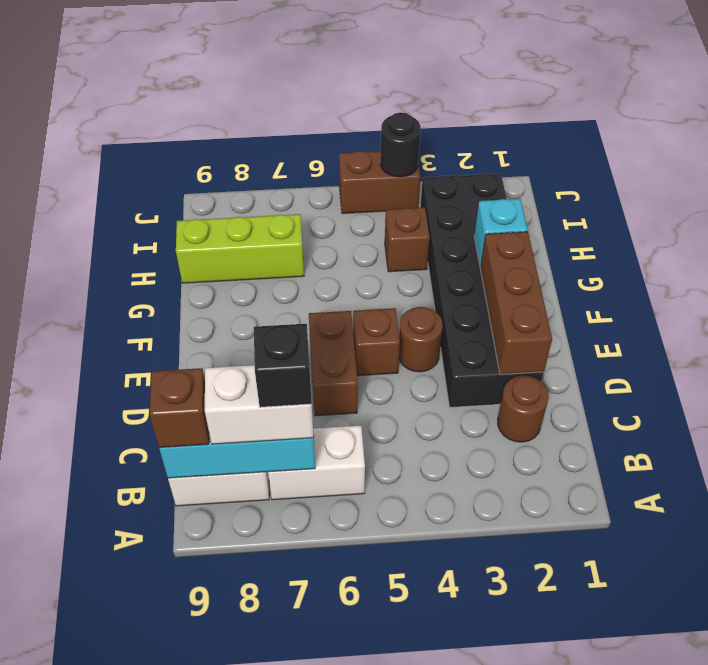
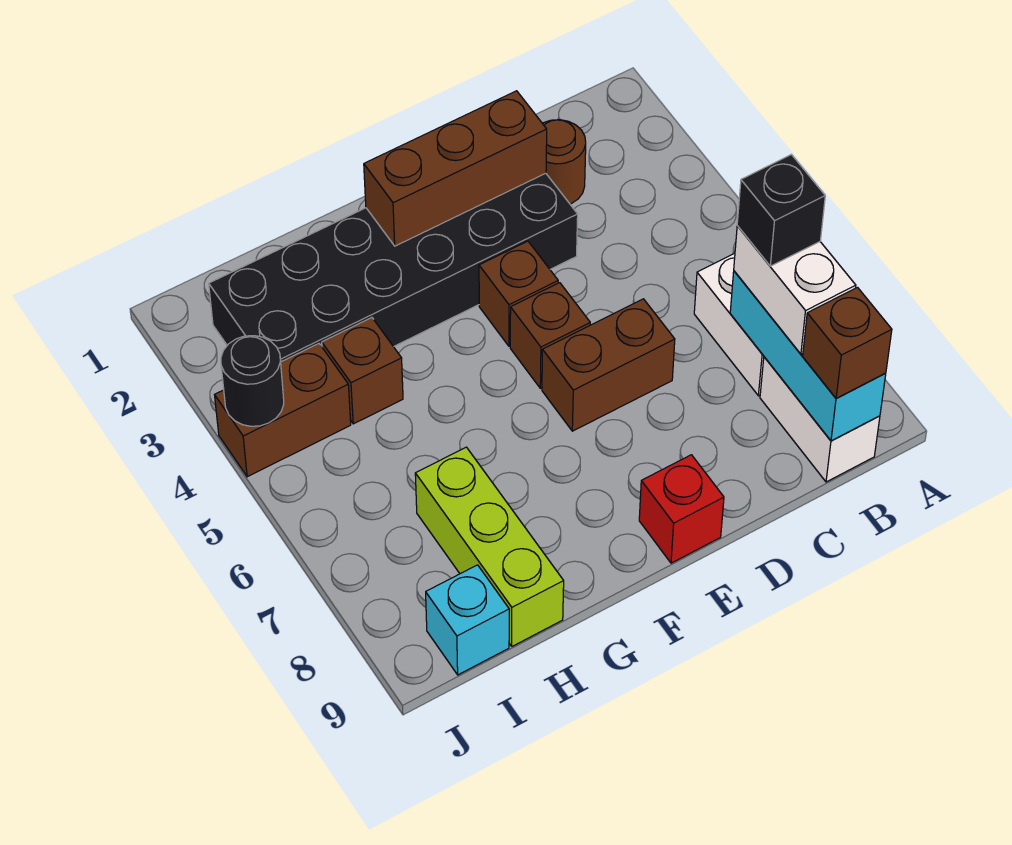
brown round brick E4 level 1 -> brown brick E4 level 1
none -> red brick E9 level 1
cyan brick G2 level 2 -> cyan brick I9 level 1
brown brick J4:J5 level 1 -> brown brick I4:J4 level 1

